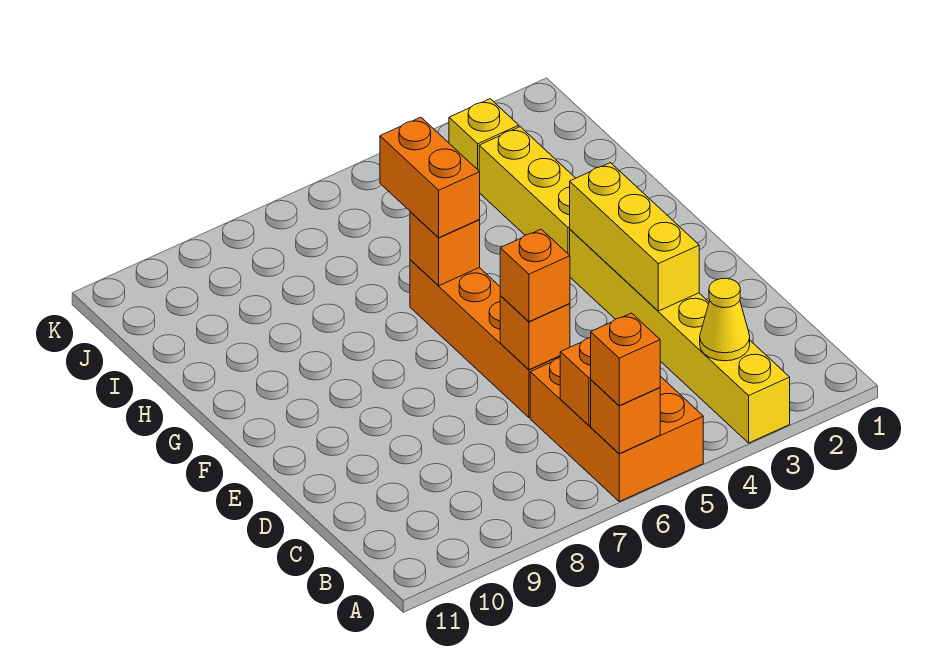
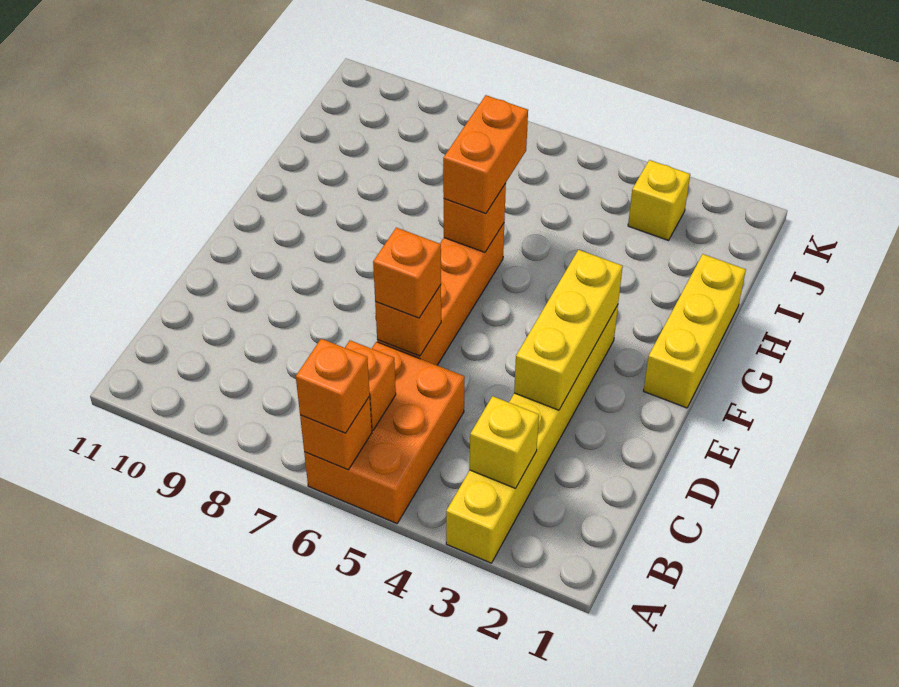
yellow cone B3 level 2 -> yellow brick B3 level 2
yellow brick G3:I3 level 1 -> yellow brick F1:H1 level 1

